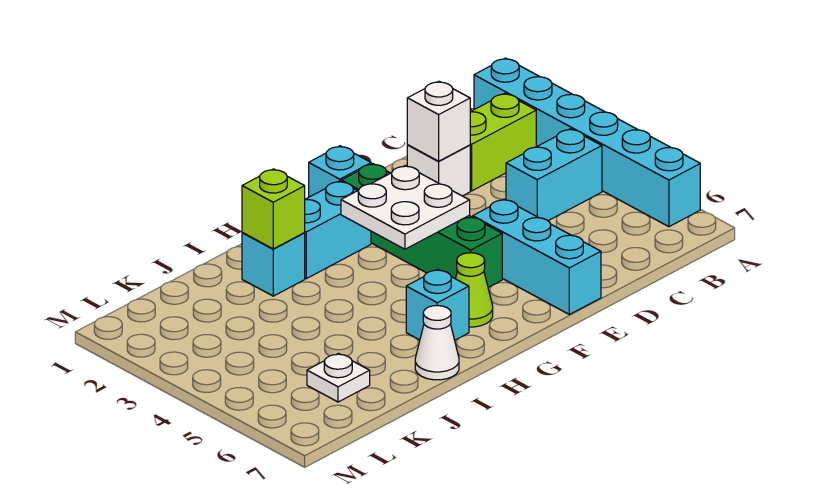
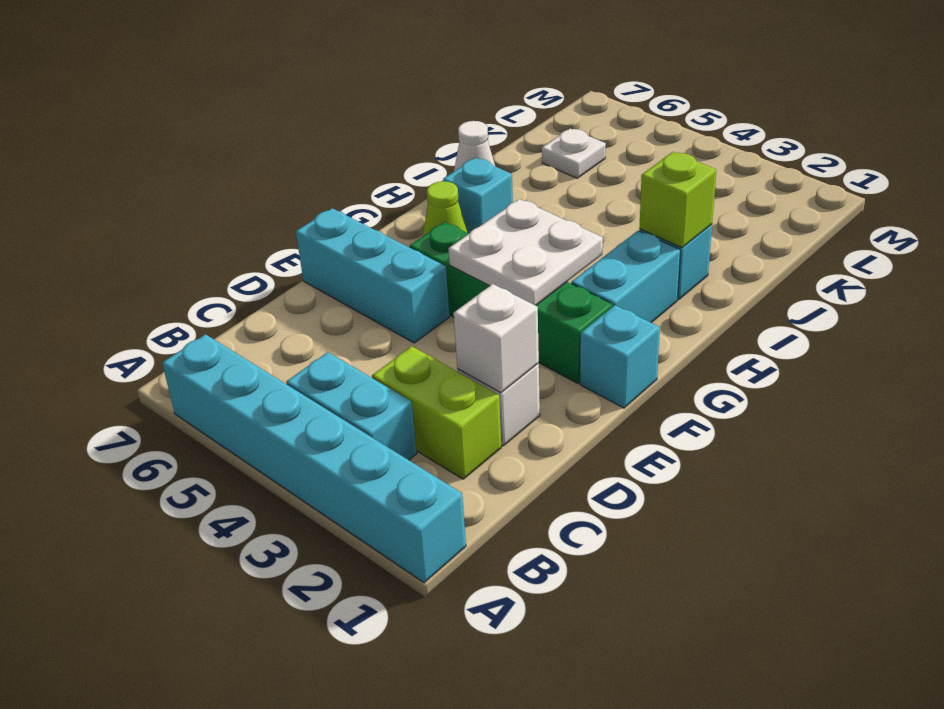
lime brick B2:C2 level 1 -> lime brick C2:C3 level 1
cyan brick B4:C4 level 1 -> cyan brick B3:B4 level 1

